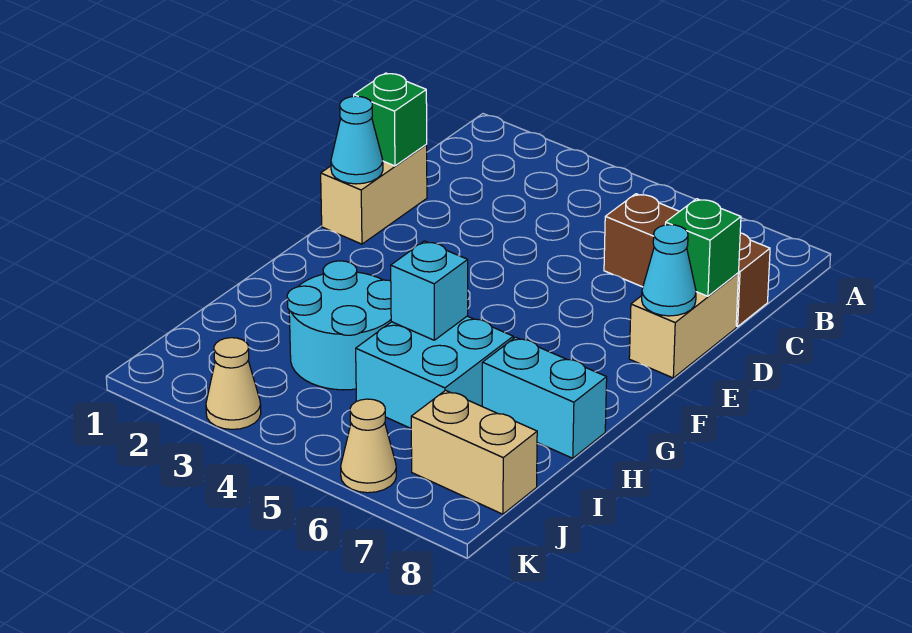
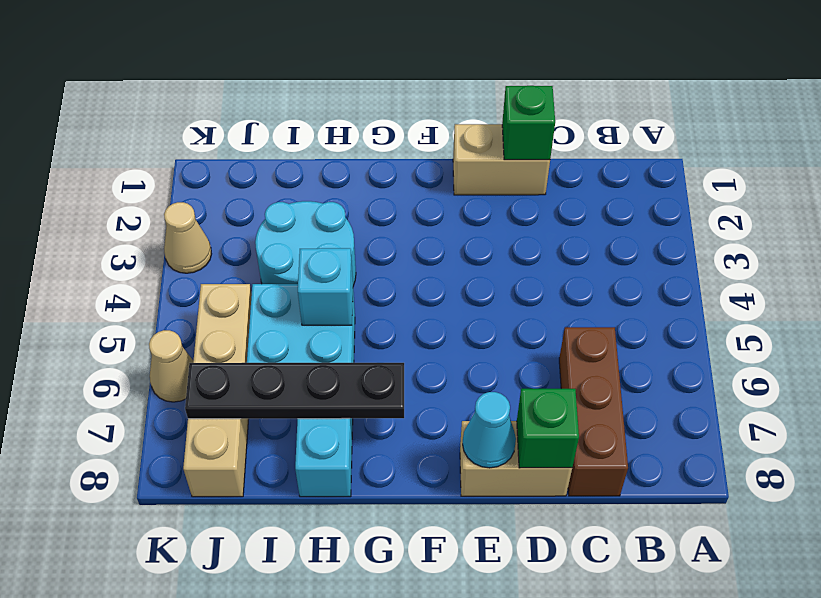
cyan cone E1 level 2 -> none
none -> black plate G7:J7 level 2
tan brick J7:J8 level 1 -> tan brick J5:J8 level 1

